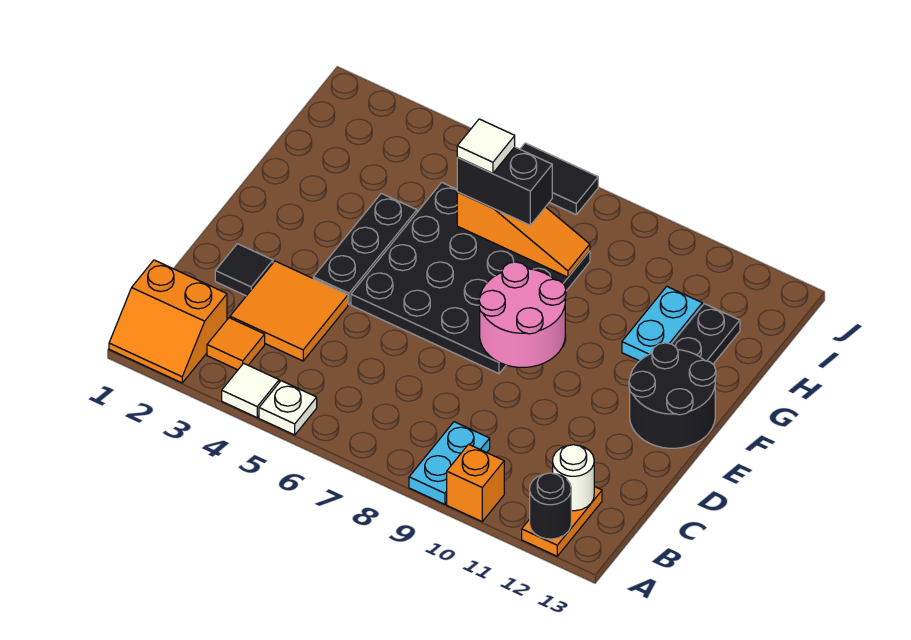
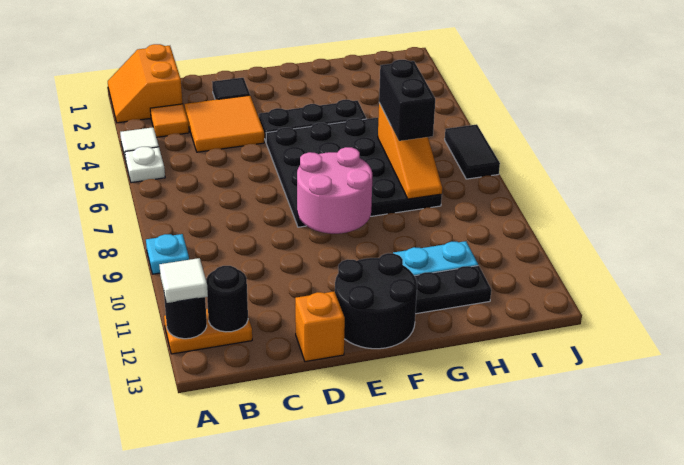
cyan plate A9:B9 level 1 -> cyan plate A9 level 1
orange brick A10 level 1 -> orange brick D13 level 1
white round brick B12 level 2 -> black round brick B12 level 2
white tile H6 level 4 -> white tile A12 level 3

